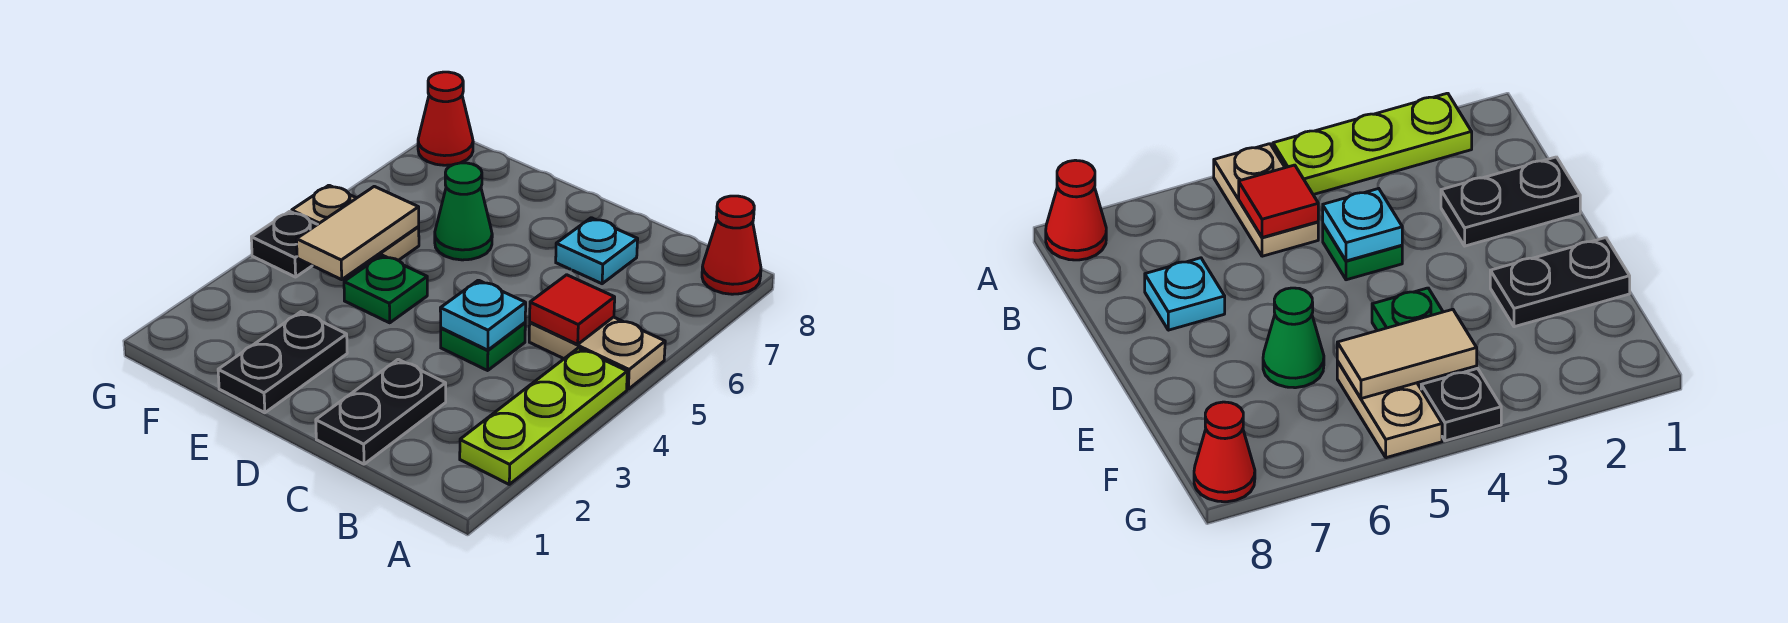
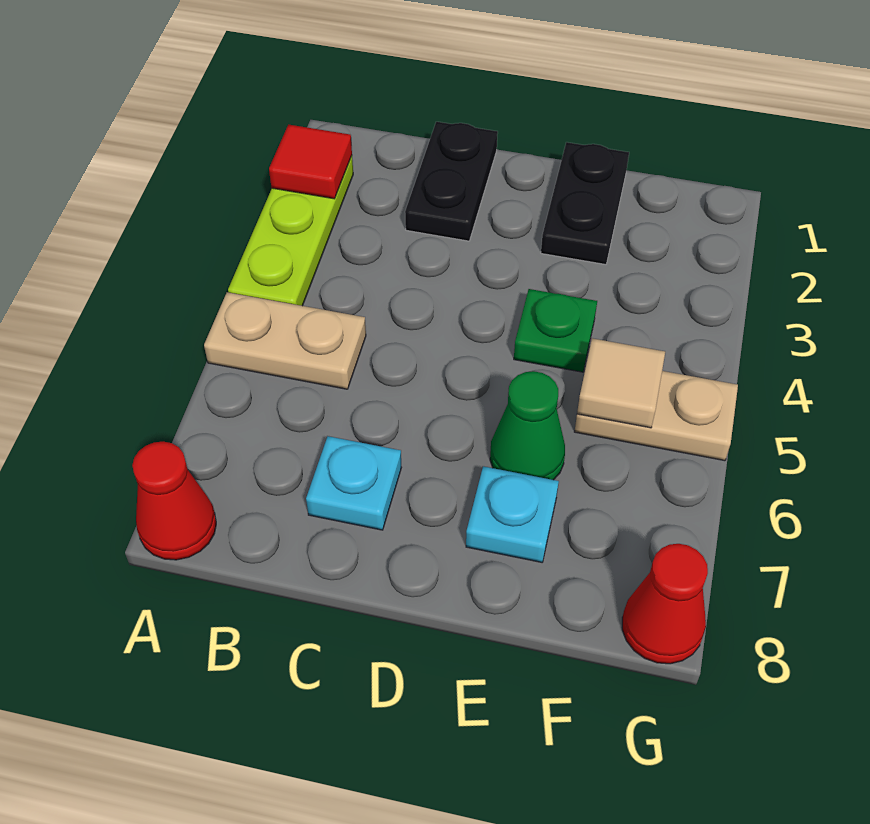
red tile B5 level 2 -> red tile A2 level 2
green plate C4 level 1 -> none
cyan plate C4 level 2 -> cyan plate E7 level 1
tan tile F4:F5 level 2 -> tan tile F5 level 2
black plate G4 level 1 -> none

